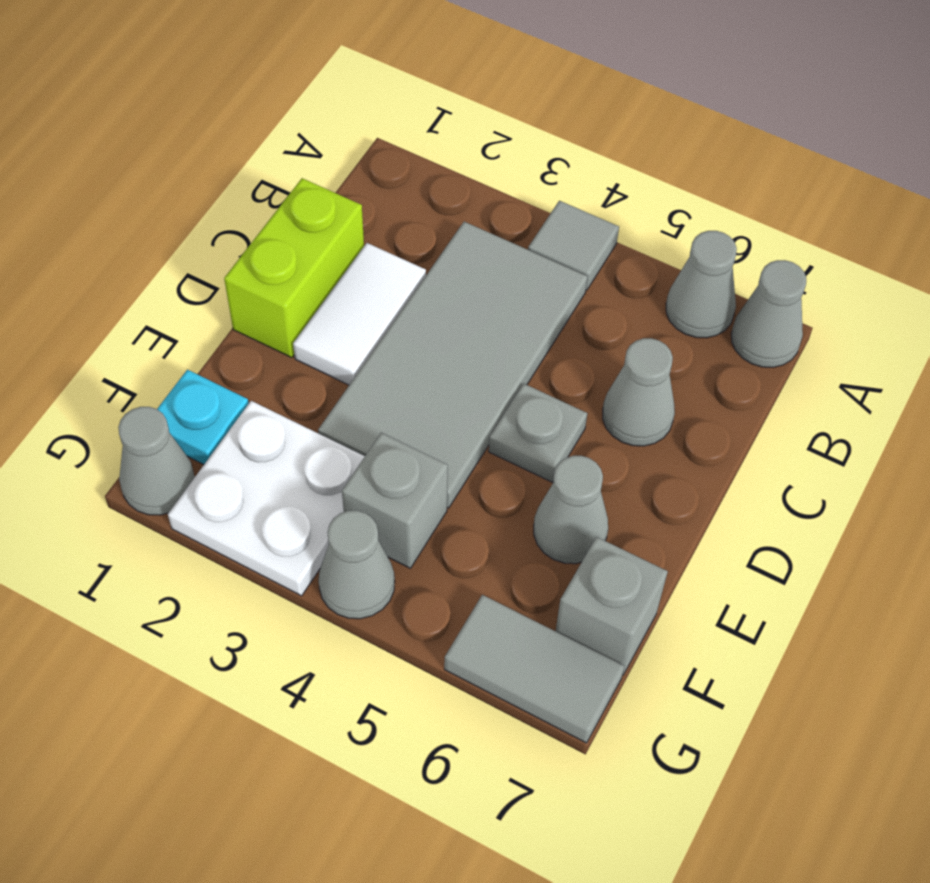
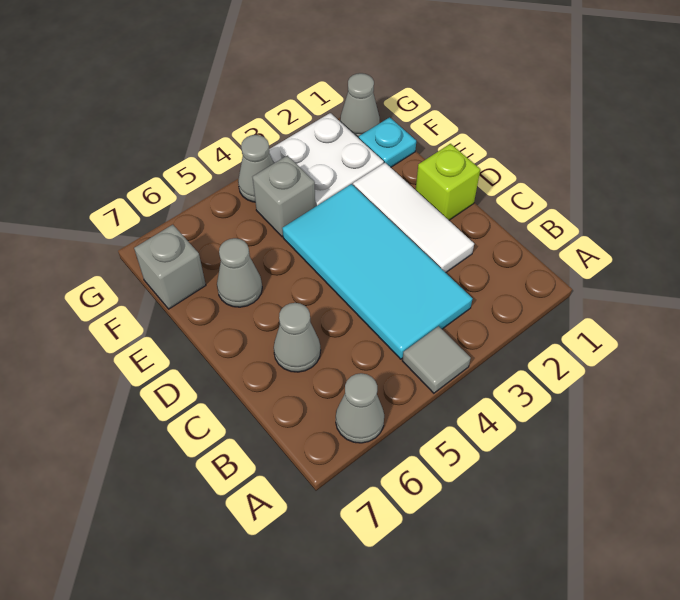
grey cone A7 level 1 -> none
grey tile B3:E4 level 1 -> cyan tile B3:E4 level 1
lime brick C1:D1 level 1 -> lime brick D1 level 1
white tile C2:D2 level 1 -> white tile C2:E2 level 1
grey plate D5 level 1 -> none
grey tile G6:G7 level 1 -> none

